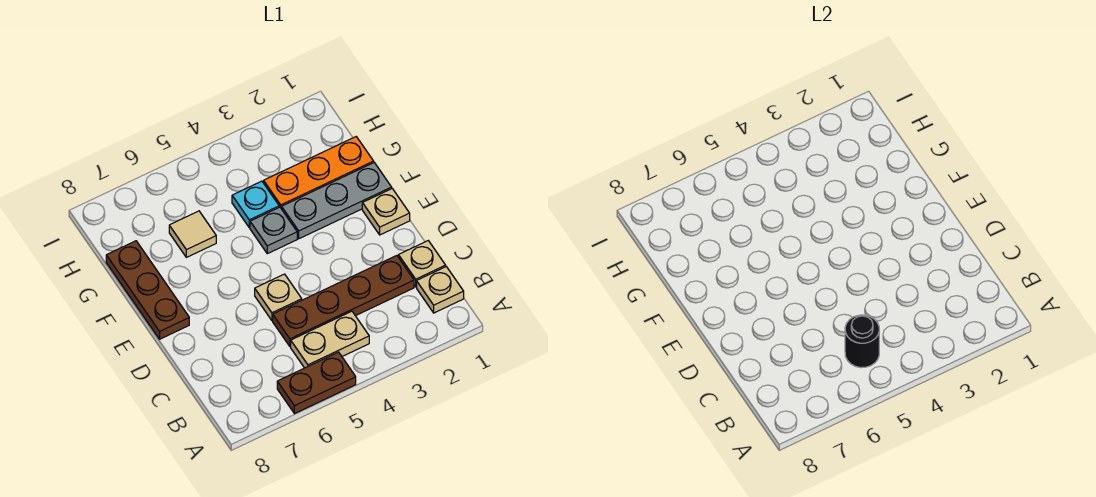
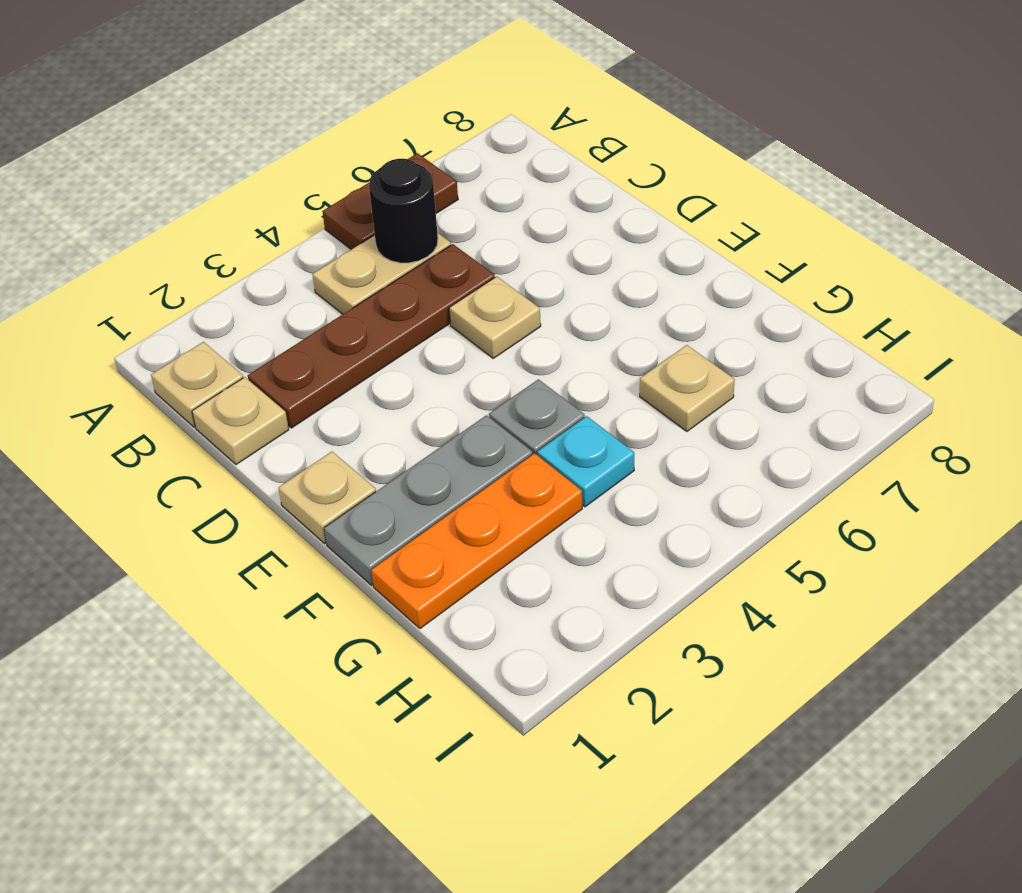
brown plate E8:G8 level 1 -> none
tan tile G6 level 1 -> tan plate G6 level 1

